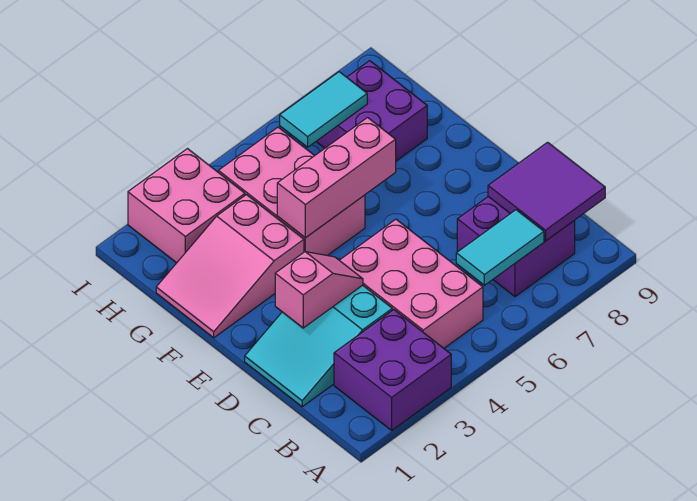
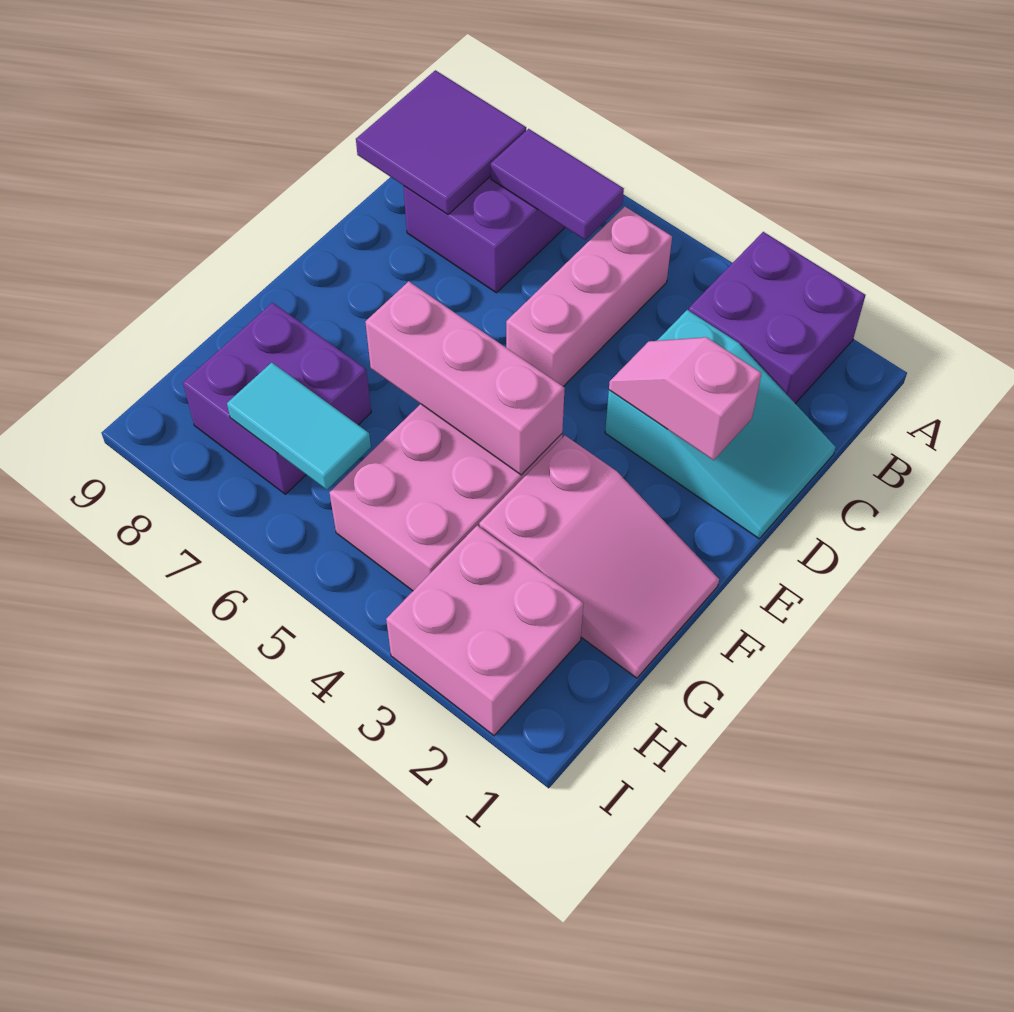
pink brick B4:D5 level 1 -> pink brick B5:D5 level 1
cyan tile B6:B7 level 2 -> purple tile B6:B7 level 2

